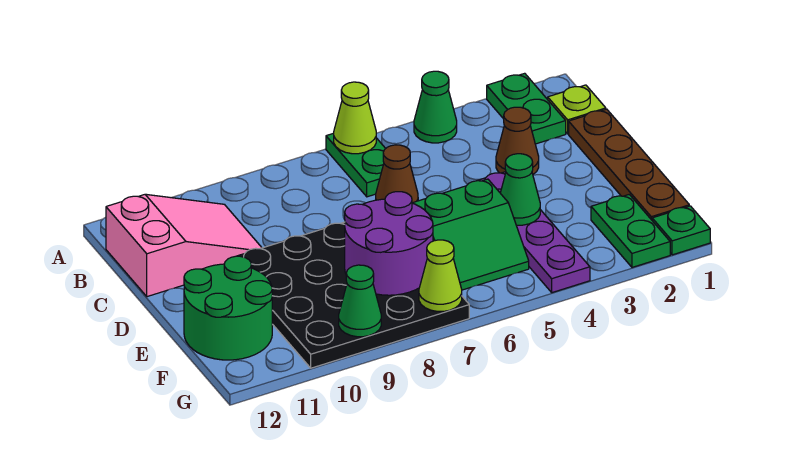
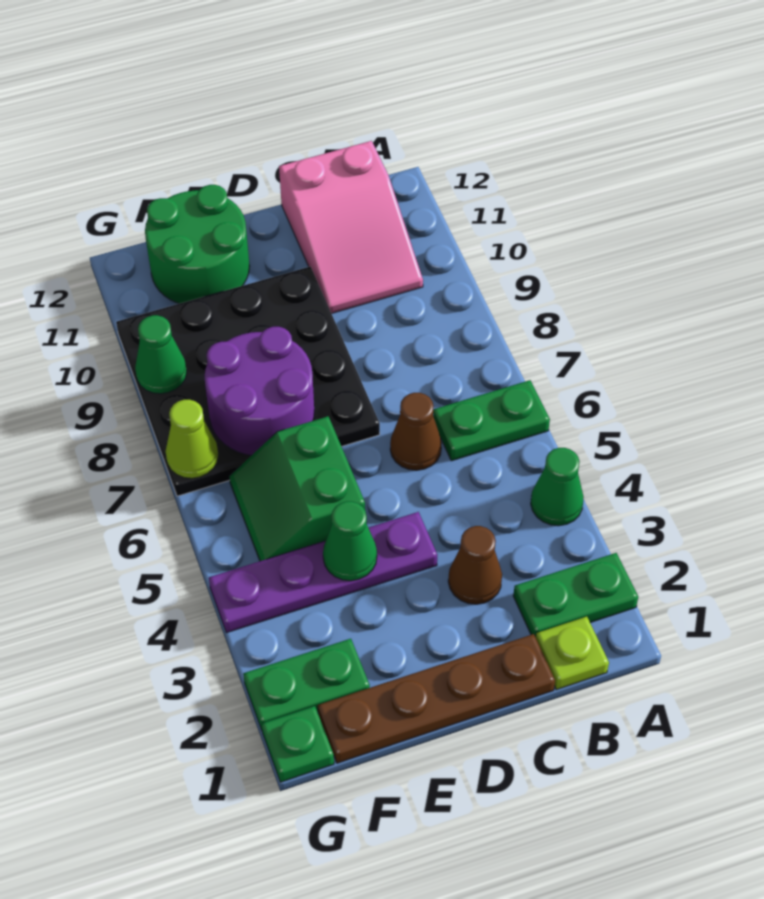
lime cone A6 level 2 -> none

